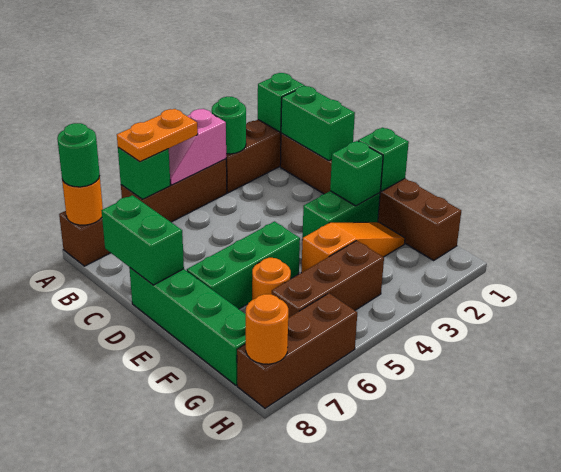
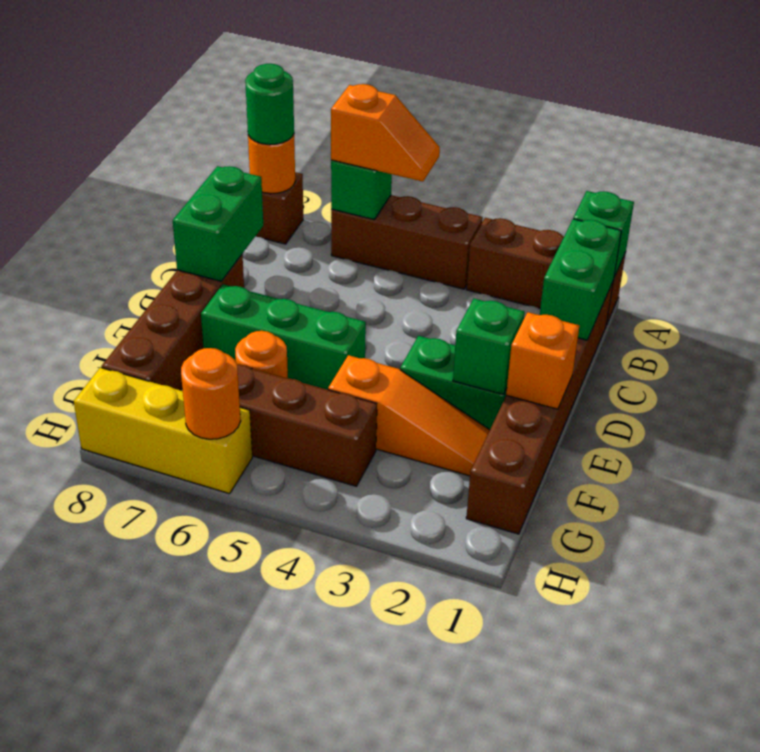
green round brick A3 level 2 -> none
pink slope A4:A5 level 2 top 4 -> none
orange plate A5:A6 level 3 -> orange slope A5:A6 level 3 top 6
green brick D8:G8 level 1 -> brown brick D8:G8 level 1
green brick E1 level 2 -> orange brick E1 level 2
brown brick H6:H8 level 1 -> yellow brick H6:H8 level 1
orange round brick H8 level 2 -> orange round brick H6 level 2

